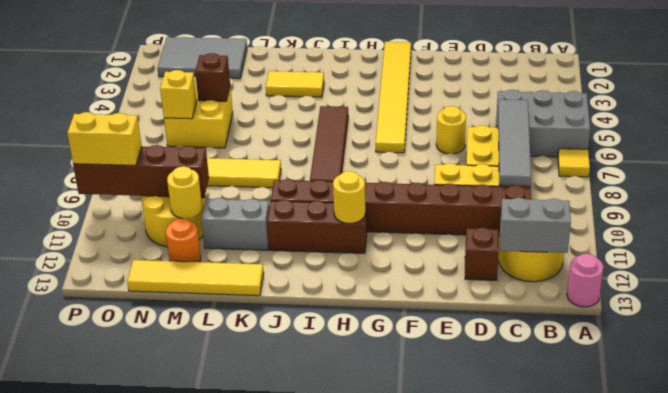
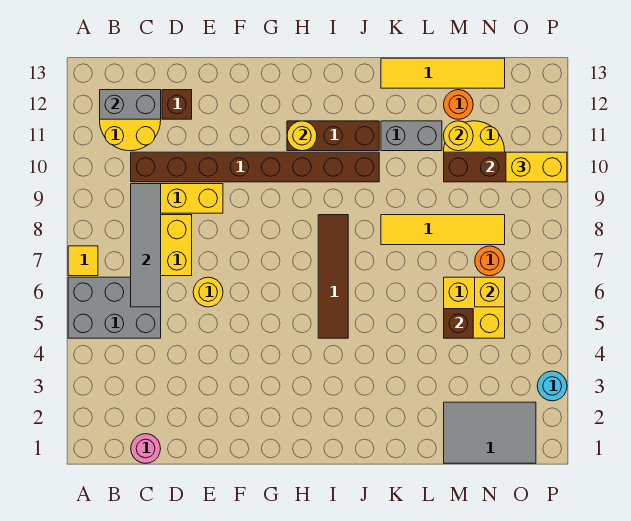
pink round brick A13 level 1 -> pink round brick C1 level 1
yellow tile G1:G6 level 1 -> none
yellow tile J3:K3 level 1 -> none
none -> orange round brick N7 level 1
none -> cyan round brick P3 level 1

